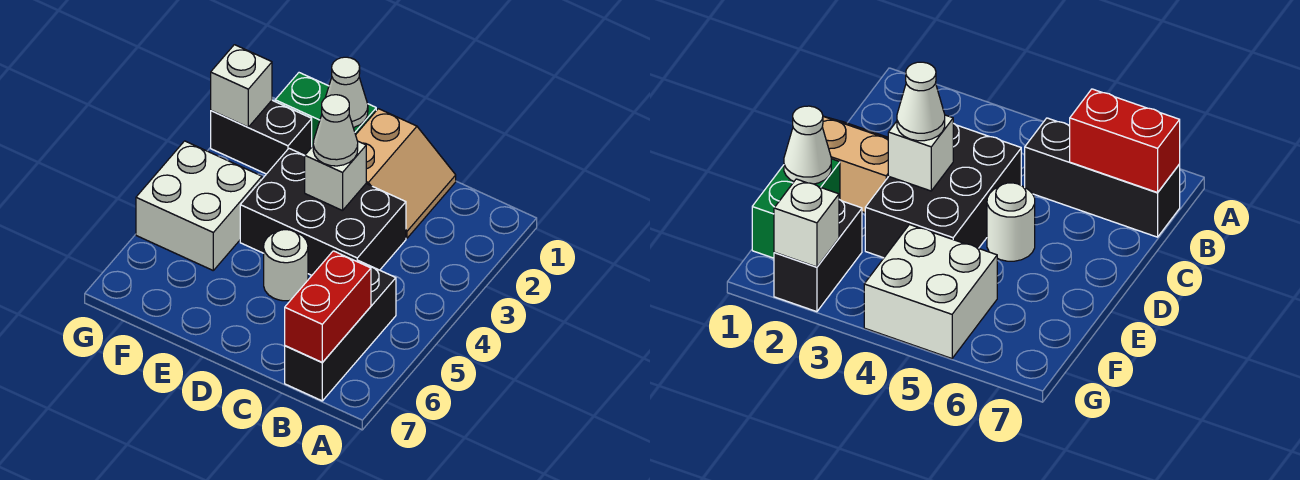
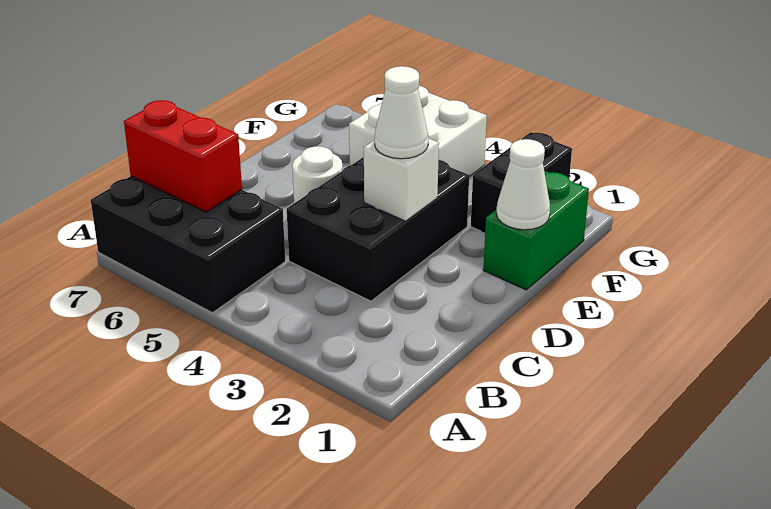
black brick B5:B7 level 1 -> black brick A5:B7 level 1
tan slope C1:D2 level 1 top D -> none
white brick G2 level 2 -> none

